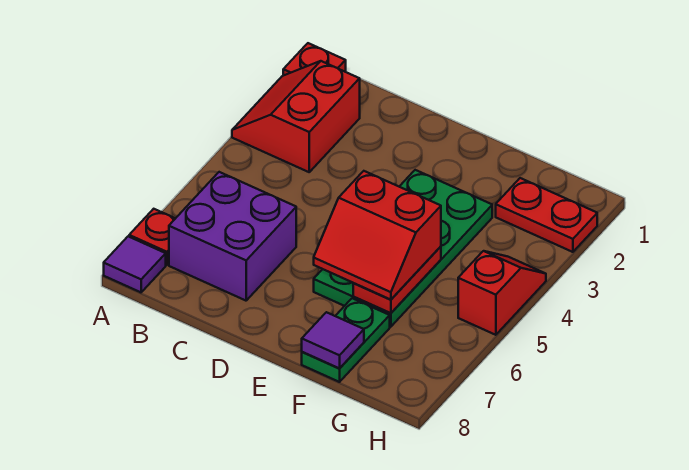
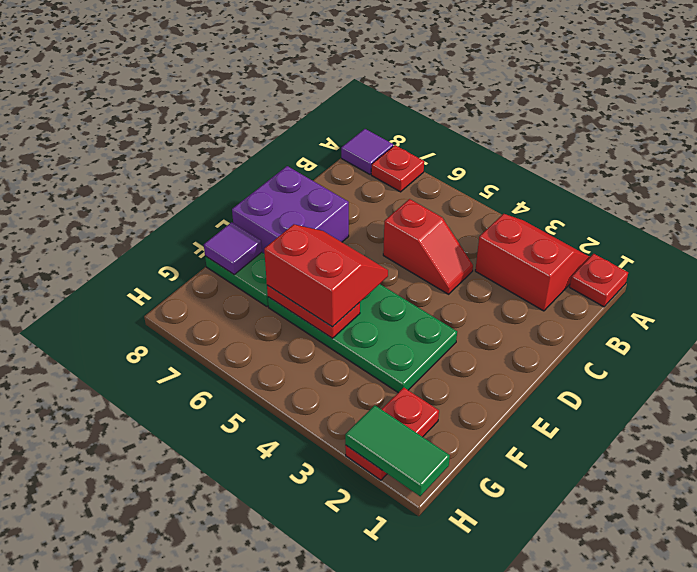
purple brick B6:C7 level 1 -> purple brick D7:E8 level 1
red slope E5:F6 level 3 top 5 -> red slope E5:F6 level 3 top F
none -> green tile H1:H2 level 2
red slope H4:H5 level 1 top 5 -> red slope C4:C5 level 1 top 5

